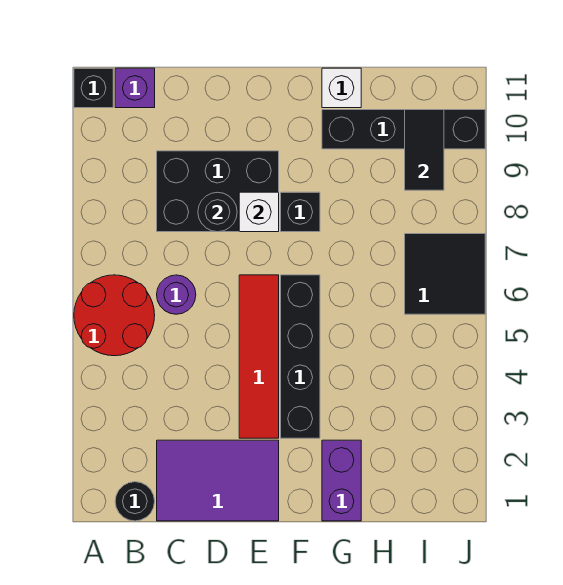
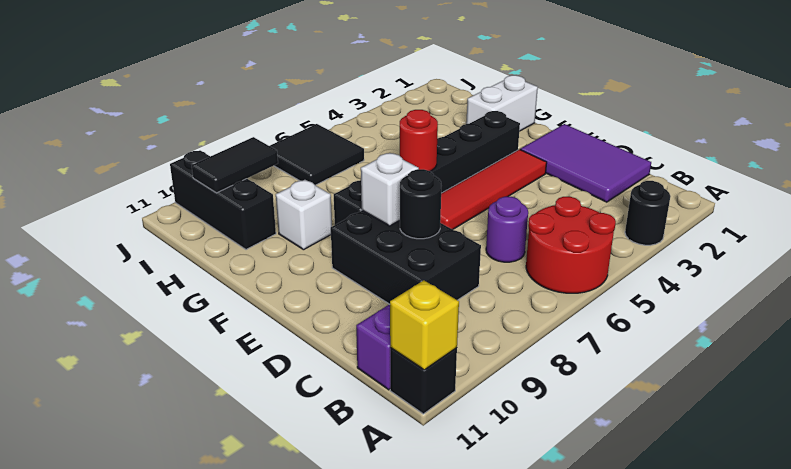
none -> yellow brick A11 level 2
black round brick B1 level 1 -> black round brick A3 level 1
none -> red round brick F6 level 2
purple brick G1:G2 level 1 -> white brick G1:G2 level 1
black brick G10:J10 level 1 -> black brick H10:J10 level 1
white brick G11 level 1 -> white brick G9 level 1

